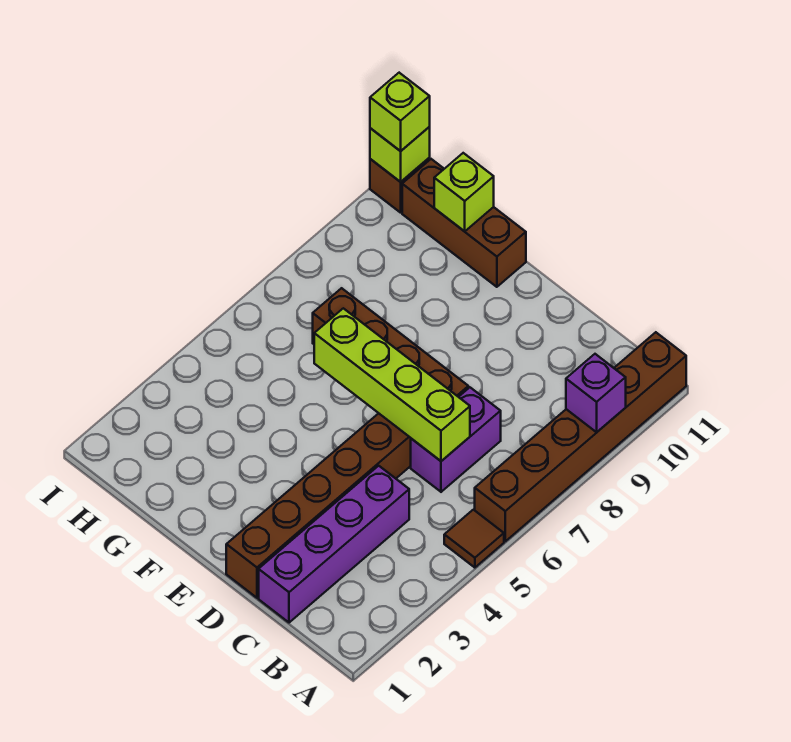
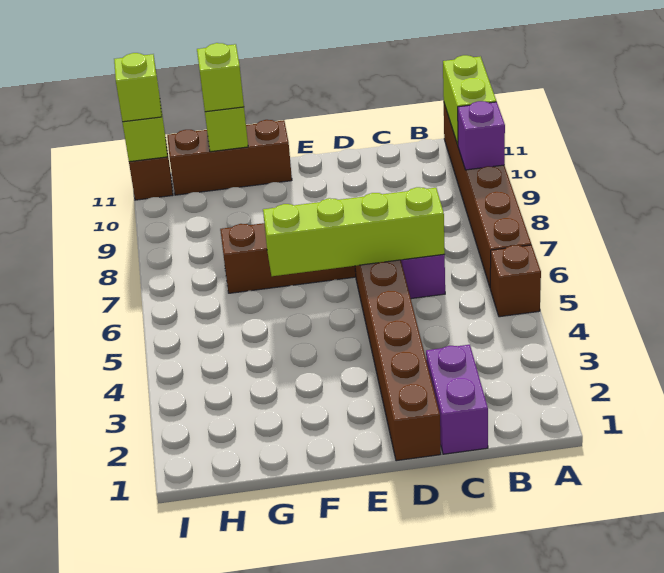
brown tile A5 level 1 -> brown brick A5 level 1
none -> lime brick A10:A11 level 2
purple brick C1:C4 level 1 -> purple brick C1:C2 level 1
none -> lime brick G11 level 3

